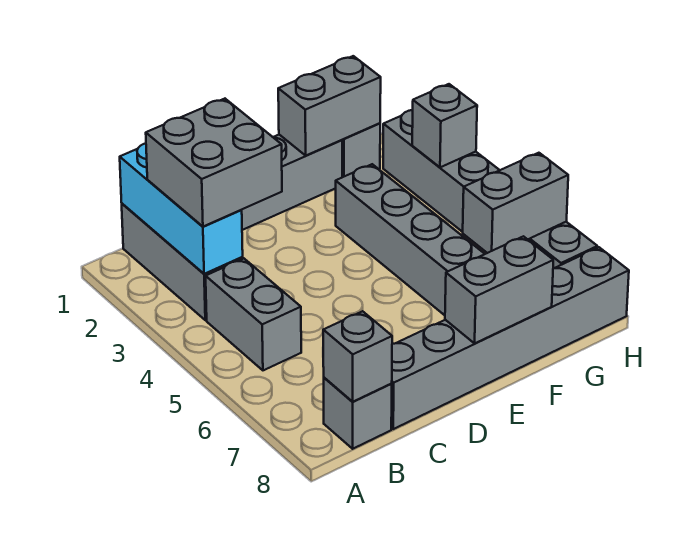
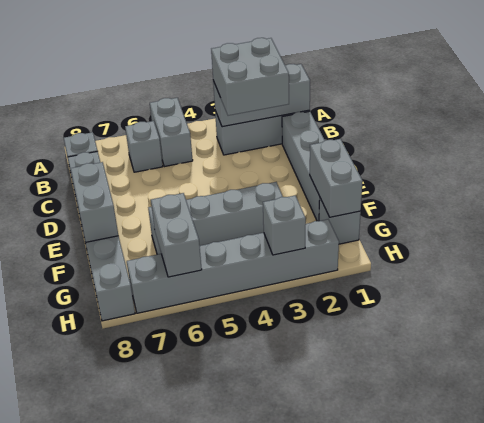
cyan brick B1:B3 level 2 -> grey brick B1:B3 level 2
grey brick B4:B5 level 1 -> grey brick A5:B5 level 1
grey brick B8 level 2 -> grey brick B6 level 1

